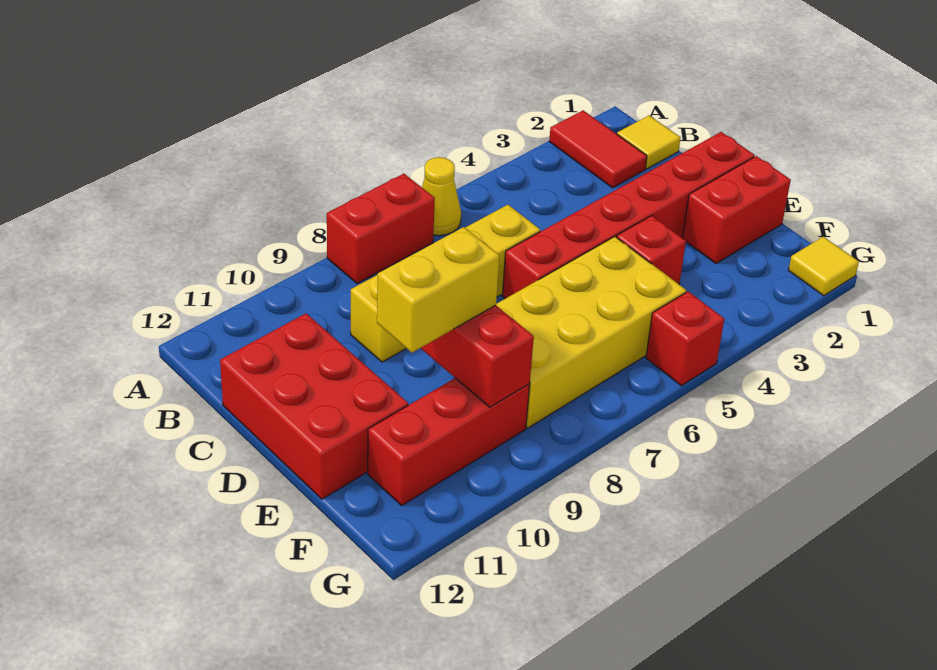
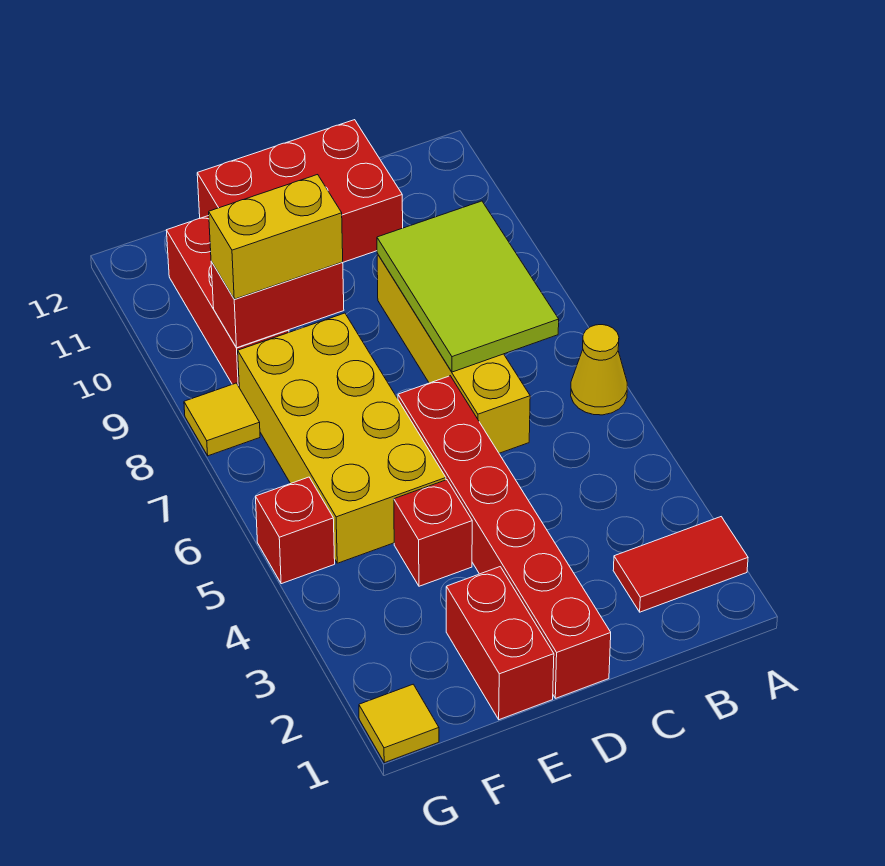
red brick A7:A8 level 1 -> none
yellow tile B1 level 1 -> yellow tile G8 level 1
none -> lime tile B7:C9 level 2
yellow brick E9:E10 level 3 -> yellow brick E9:F9 level 3

